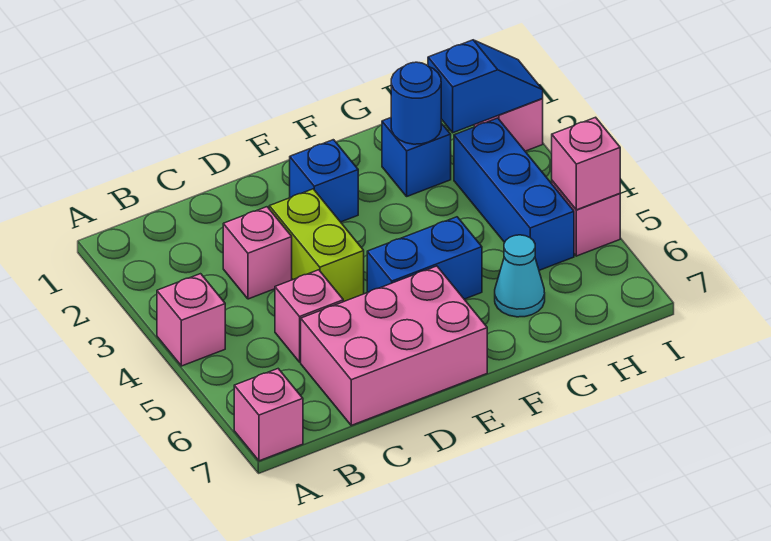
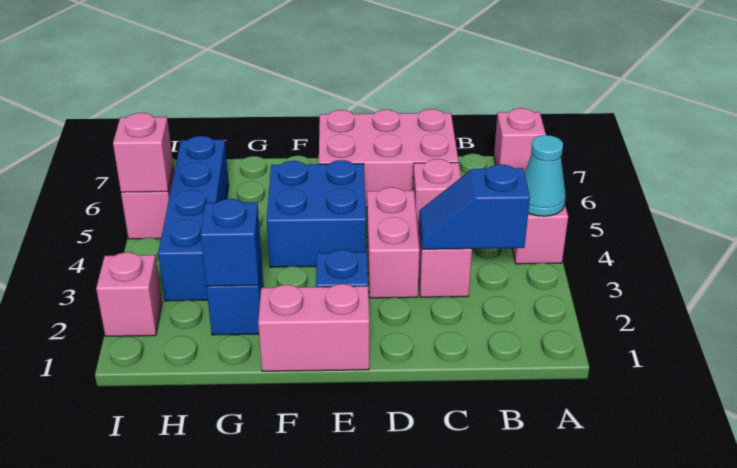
lime brick D3:D4 level 1 -> pink brick D3:D4 level 1
none -> pink brick E1:F1 level 1
blue brick E5:F5 level 1 -> blue brick E4:F5 level 1
blue round brick G2 level 2 -> blue brick G2 level 2
cyan cone G6 level 1 -> cyan cone A4 level 2
blue slope H2:I2 level 2 top H -> blue slope B3:C3 level 2 top B
blue brick H3:H5 level 1 -> blue brick H3:H6 level 1

